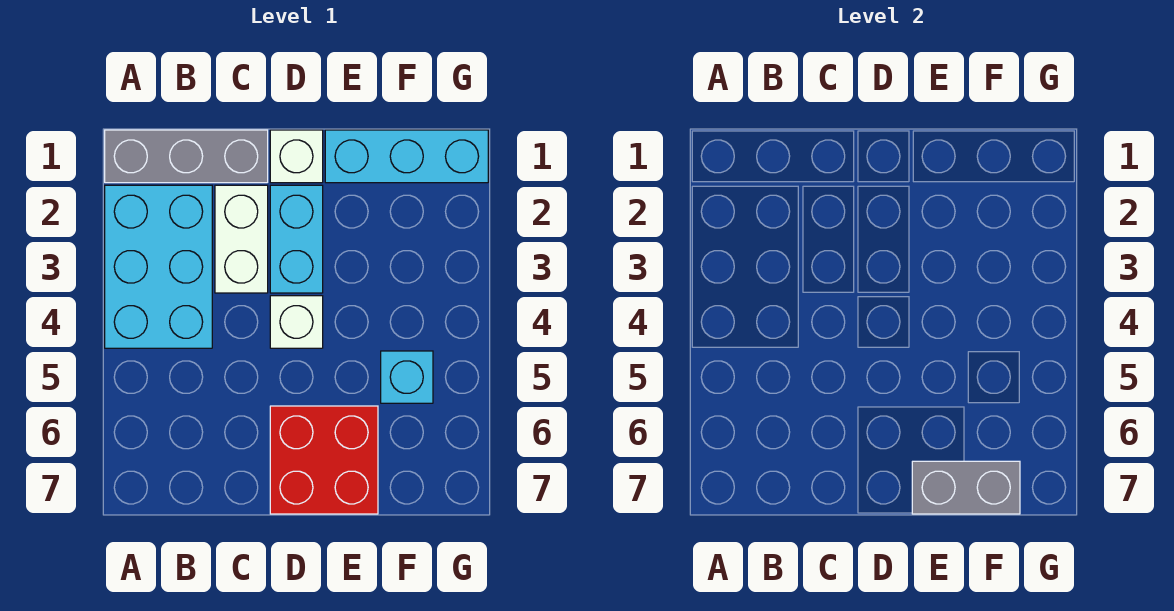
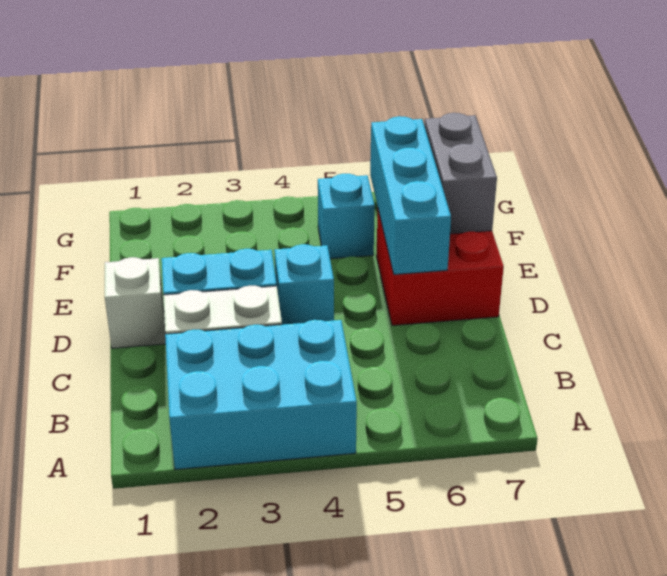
grey brick A1:C1 level 1 -> none
white brick D4 level 1 -> cyan brick D4 level 1
cyan brick E1:G1 level 1 -> cyan brick D6:F6 level 2

